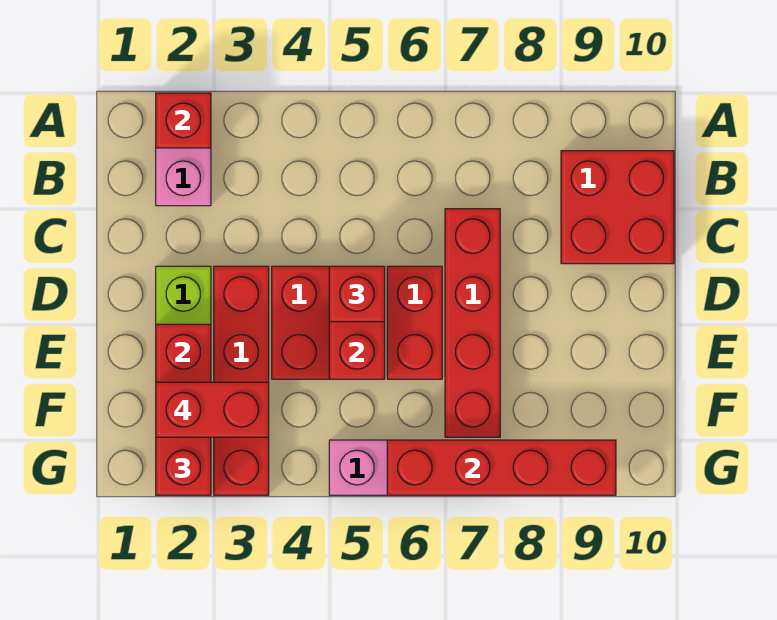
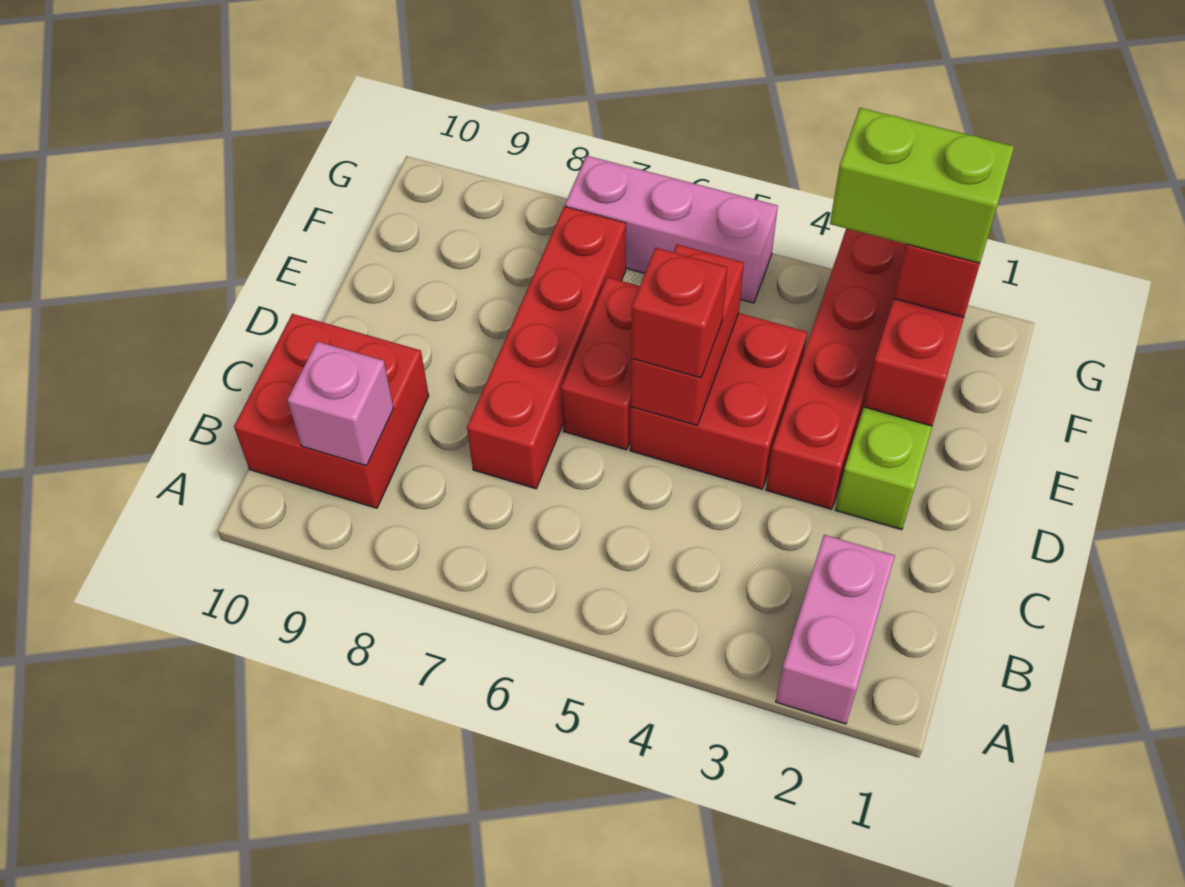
red brick A2 level 2 -> none
none -> pink brick B9 level 2
red brick F2:F3 level 4 -> lime brick F2:F3 level 4
red brick G6:G9 level 2 -> none

